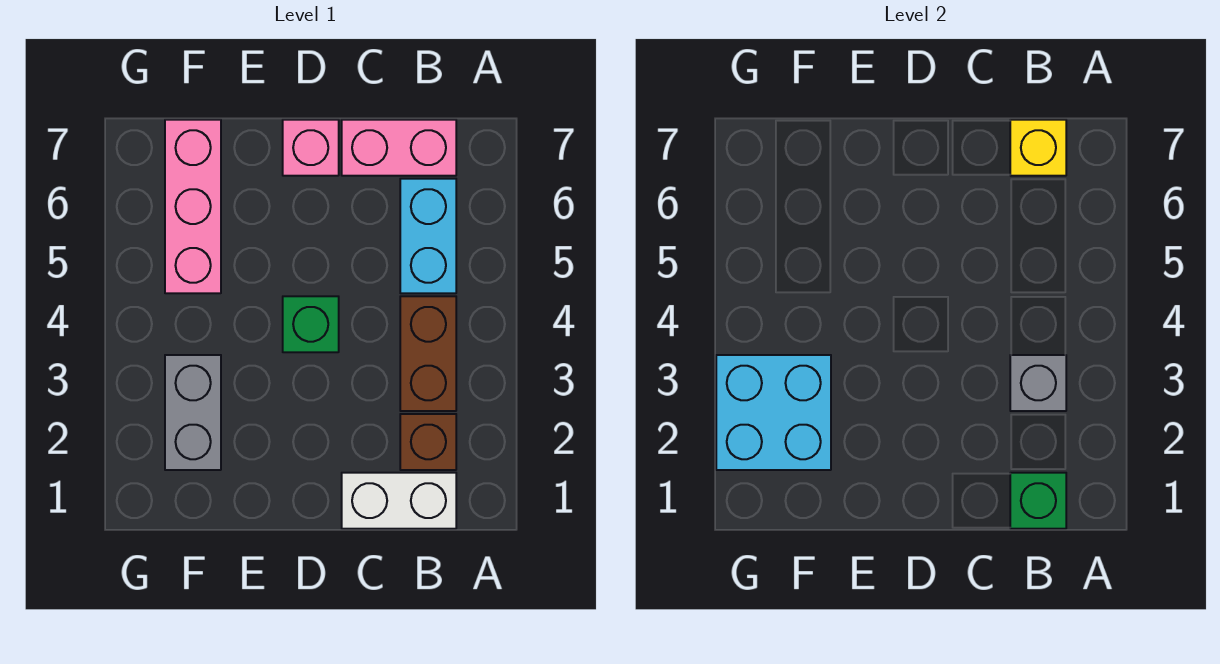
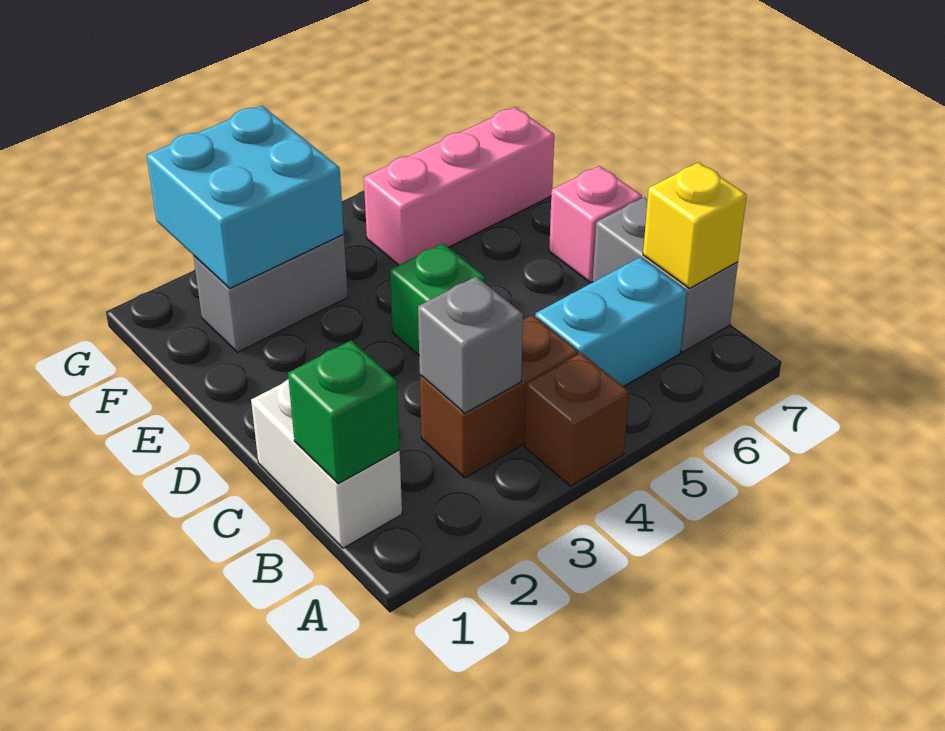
brown brick B2 level 1 -> brown brick A4 level 1
pink brick B7:C7 level 1 -> grey brick B7:C7 level 1

